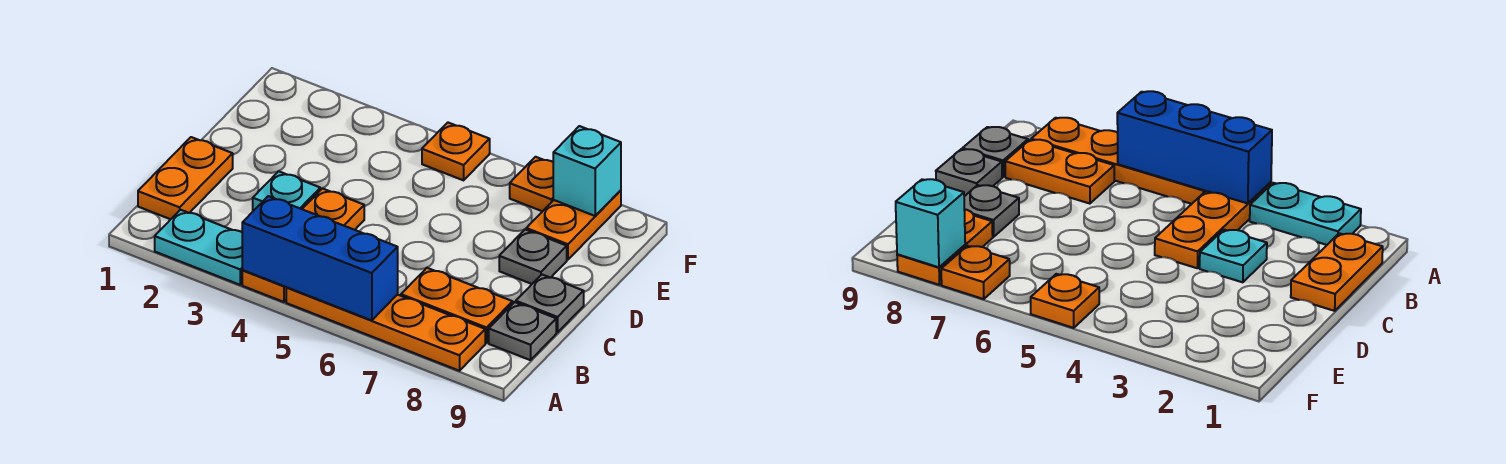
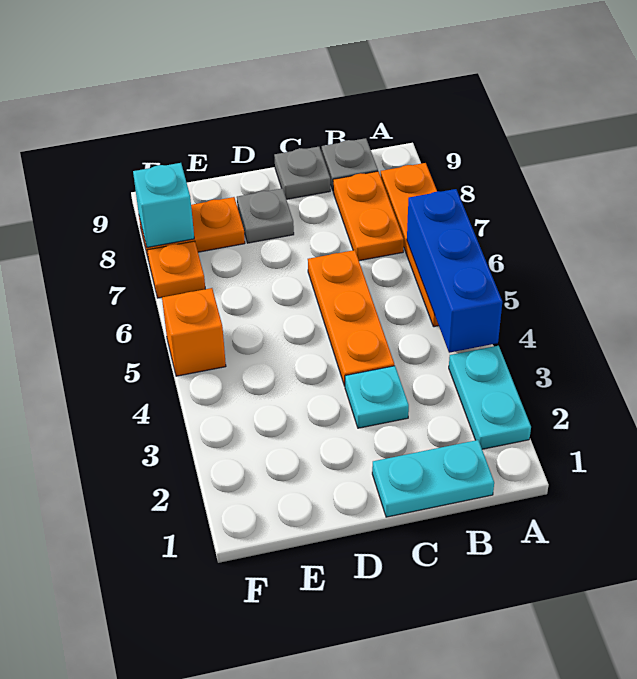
orange plate A4:C4 level 1 -> orange plate C4:C6 level 1
orange plate B1:C1 level 1 -> cyan plate B1:C1 level 1
orange plate F5 level 1 -> orange brick F5 level 1

